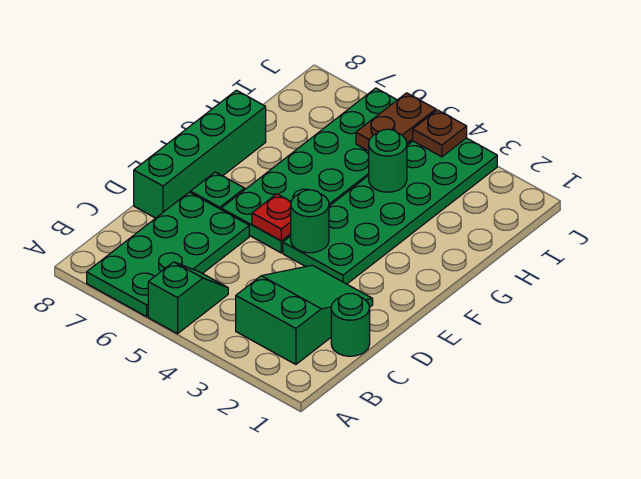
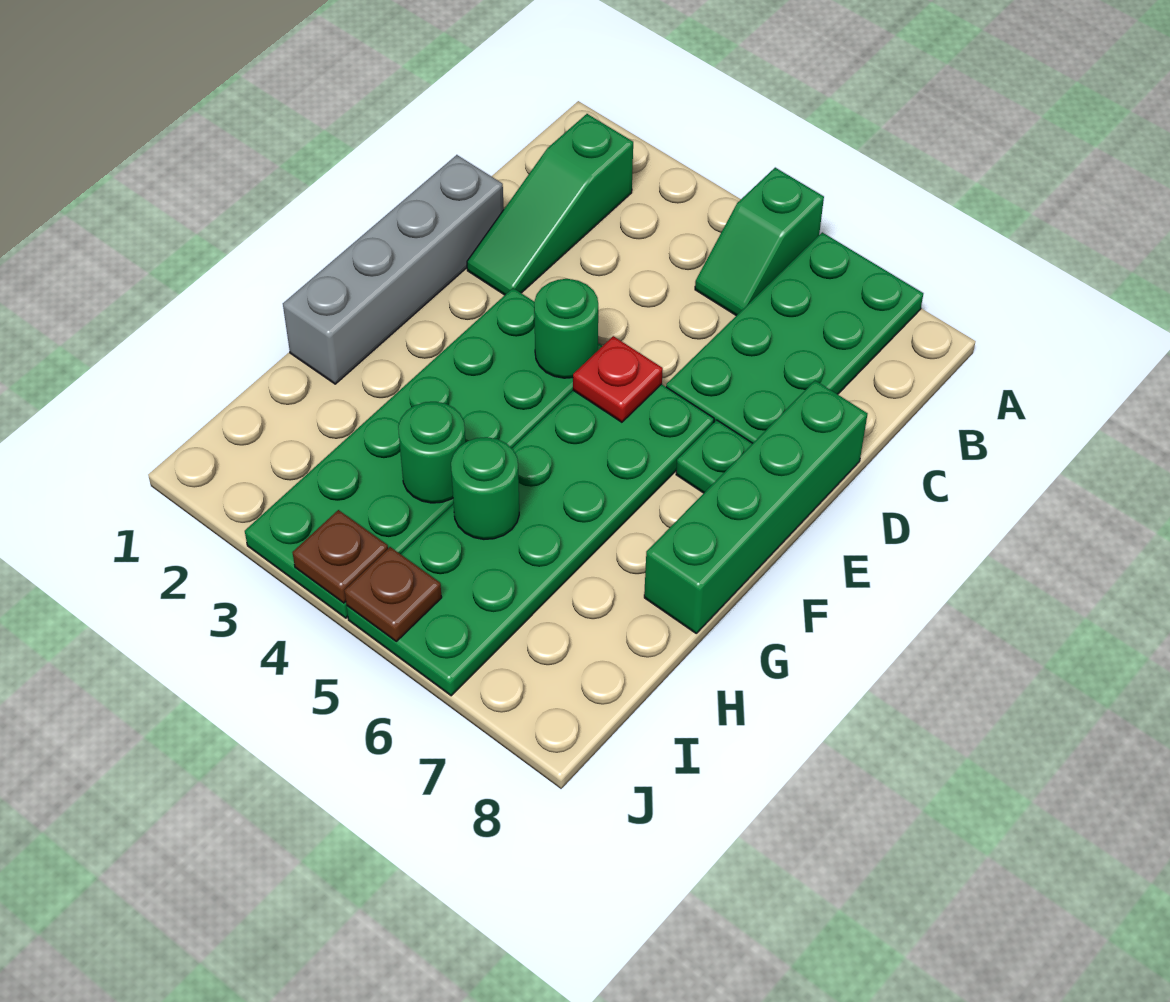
green slope B2:D3 level 1 top B -> green slope B2:D2 level 1 top B
green round brick C1 level 1 -> green round brick H5 level 2
none -> grey brick D1:G1 level 1
brown plate I5:J5 level 2 -> brown plate J5 level 2

